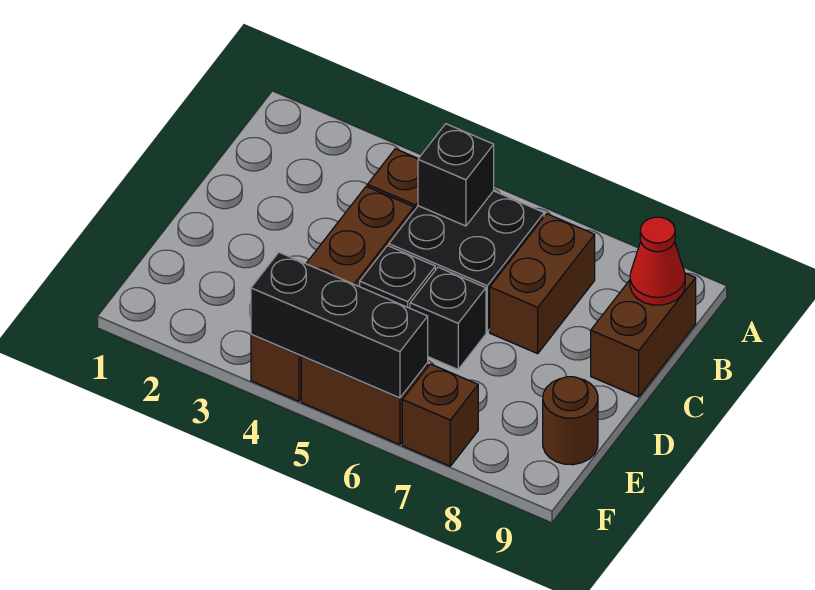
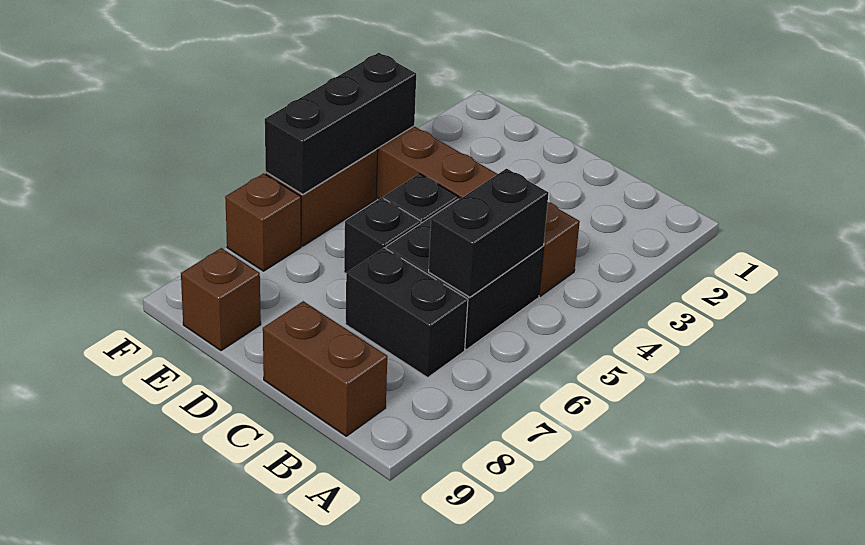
black brick B5 level 2 -> black brick B5:B6 level 2
brown brick B7:C7 level 1 -> black brick B7:C7 level 1
red cone B9 level 2 -> none
brown round brick E9 level 1 -> brown brick E9 level 1

